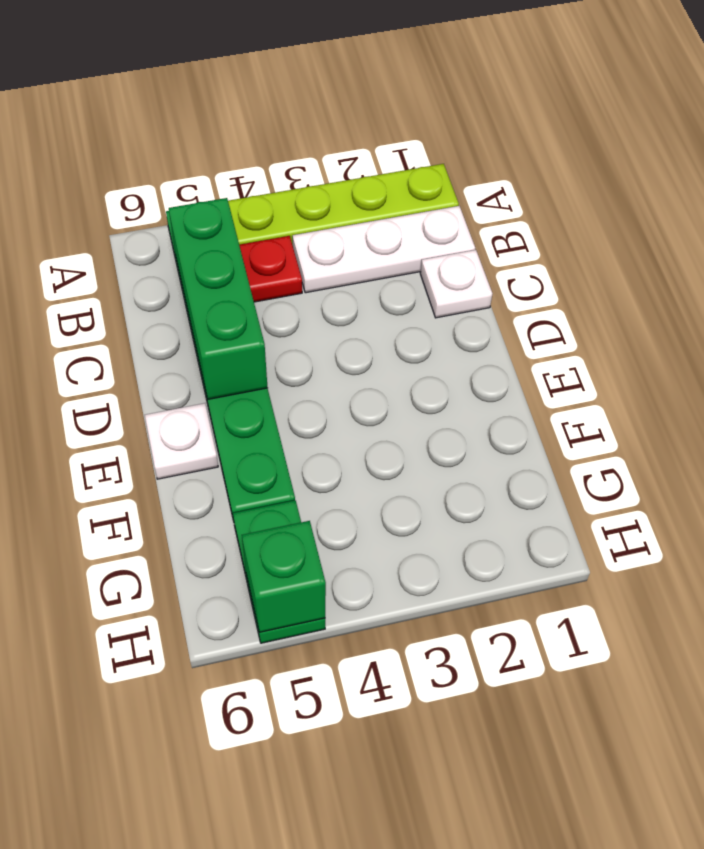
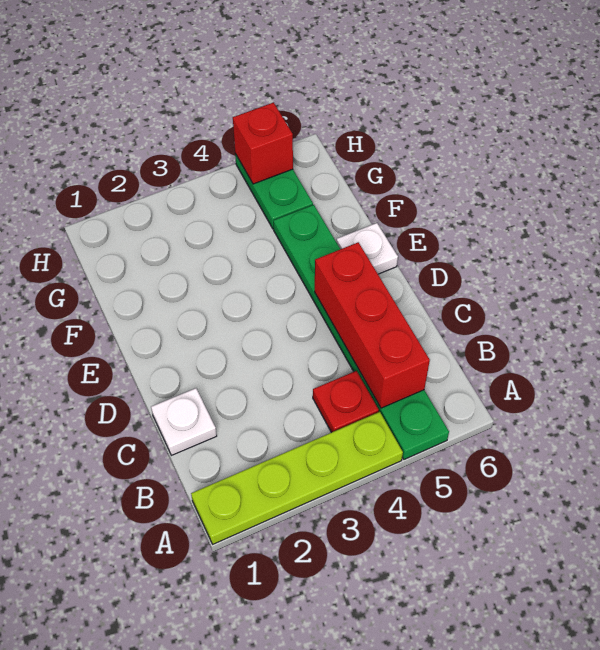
white plate B1:B3 level 1 -> none
green brick B5:D5 level 2 -> red brick B5:D5 level 2
green brick H5 level 2 -> red brick H5 level 2

